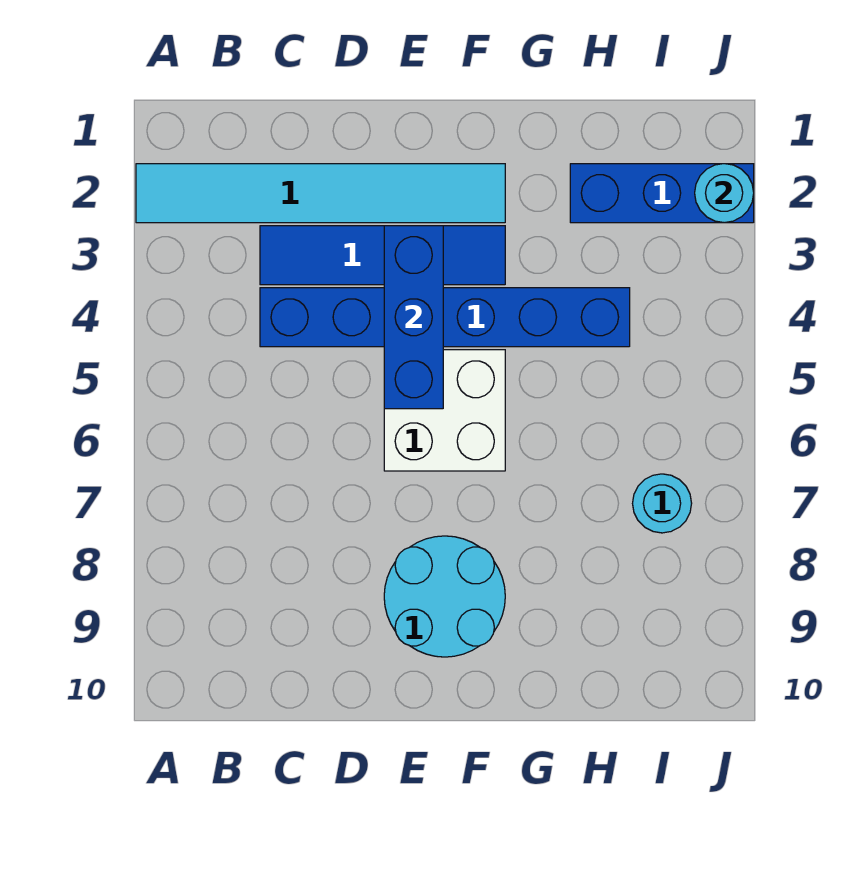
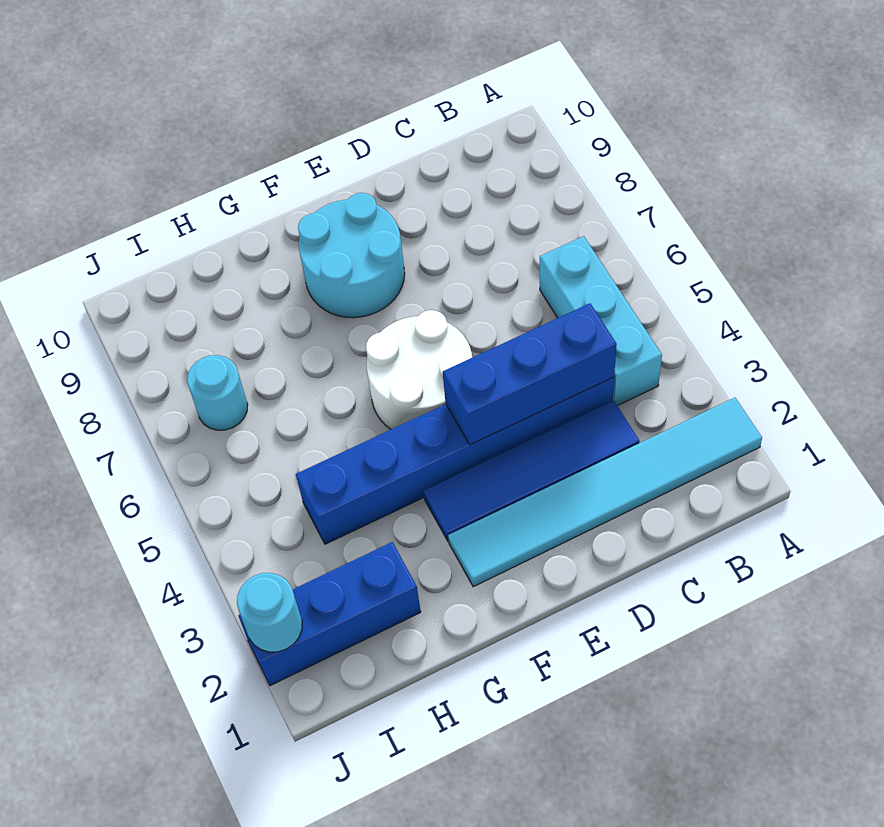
none -> cyan brick B4:B6 level 1
blue brick E3:E5 level 2 -> blue brick C4:E4 level 2
white brick E5:F6 level 1 -> white round brick E5:F6 level 1

